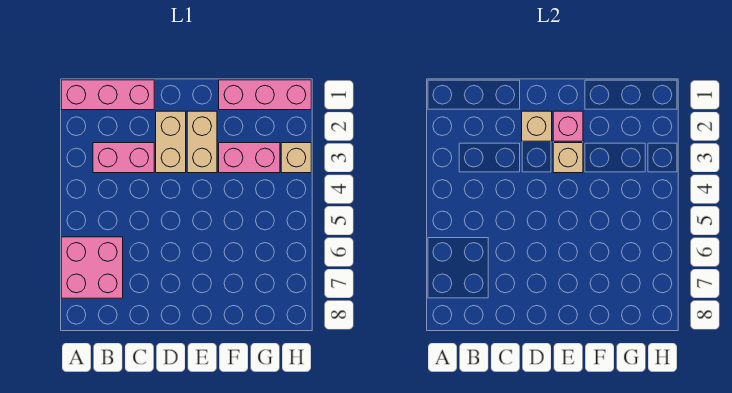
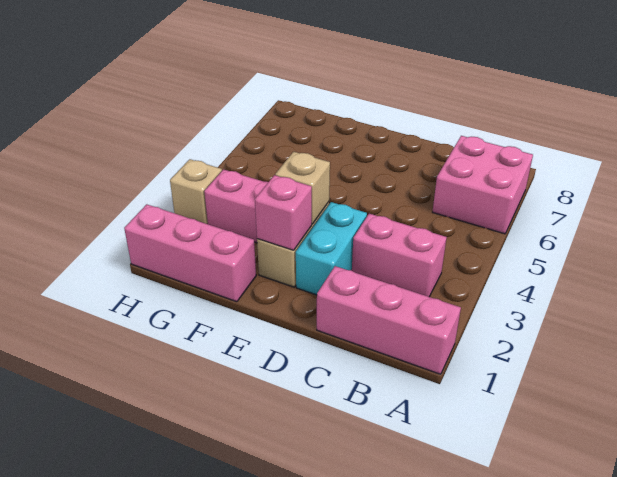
tan brick D2:D3 level 1 -> cyan brick D2:D3 level 1
tan brick D2 level 2 -> none

